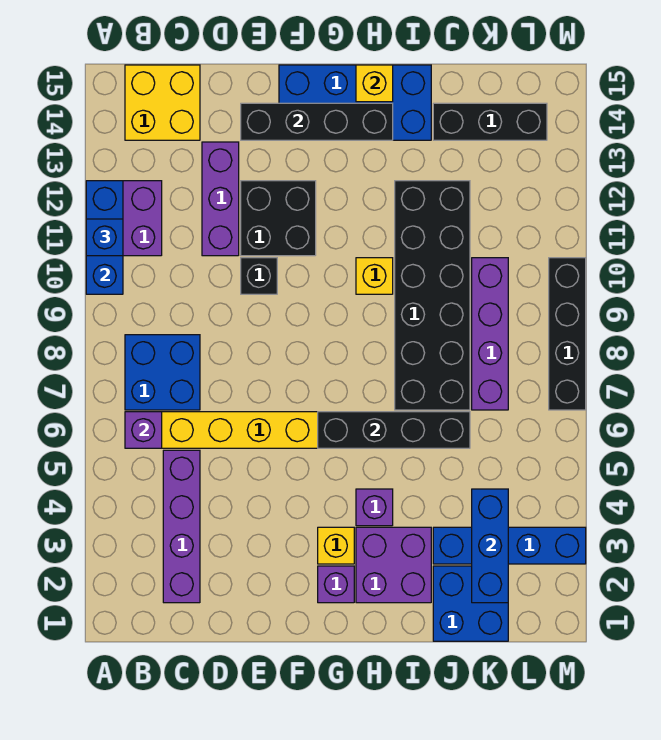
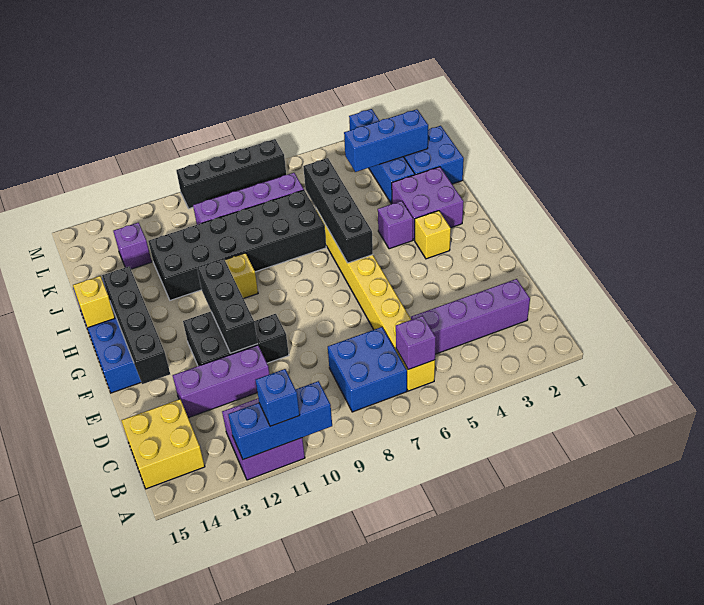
purple brick G2 level 1 -> purple brick K13 level 1
black brick J14:L14 level 1 -> black brick E11:G11 level 2

